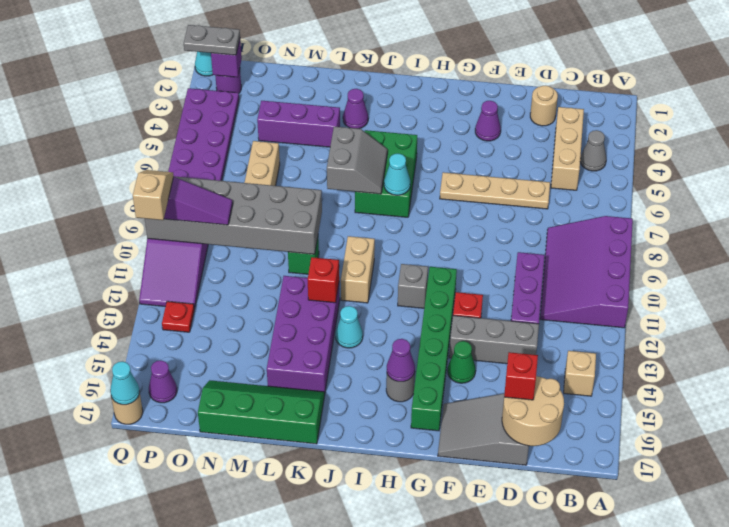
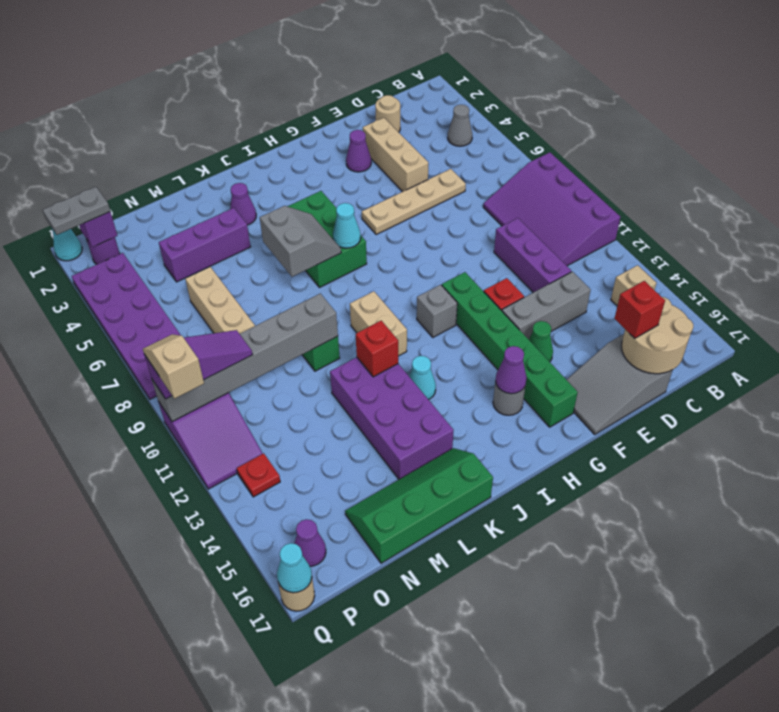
tan brick C3:C5 level 1 -> tan brick E3:E5 level 1
grey brick L9:Q10 level 2 -> grey brick L10:Q10 level 2

